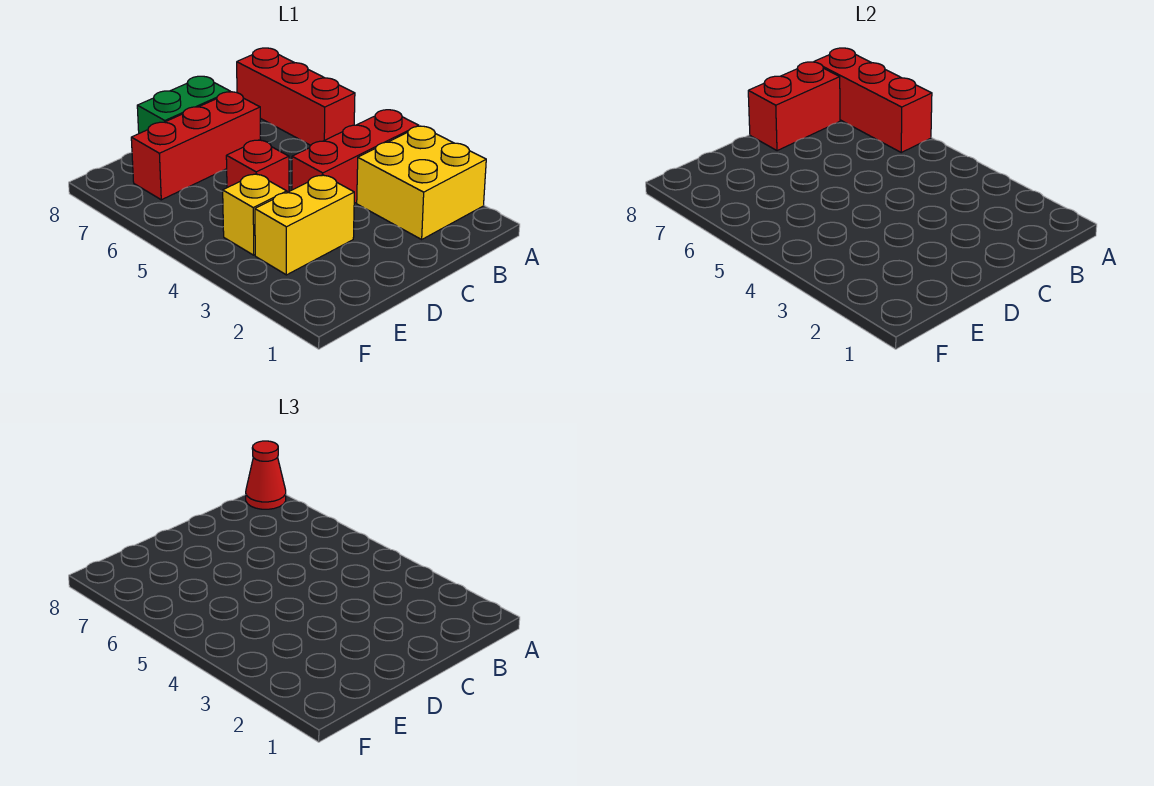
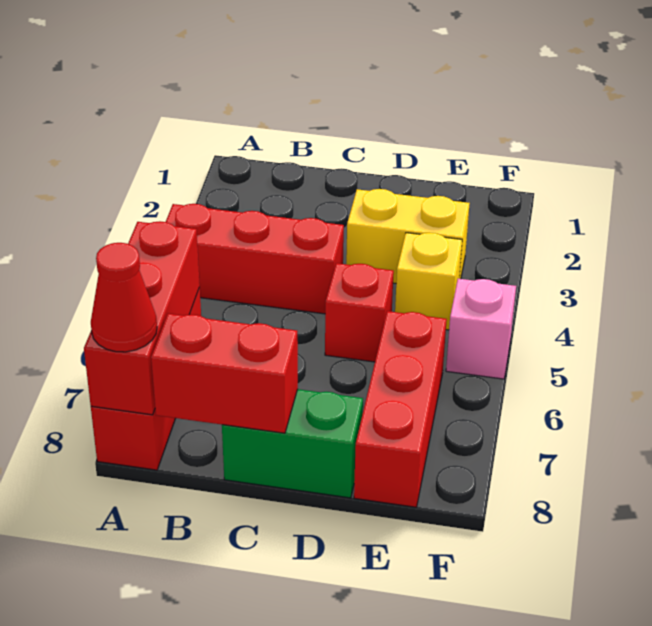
yellow brick A2:B3 level 1 -> none
red brick C7:E7 level 1 -> red brick E6:E8 level 1
none -> pink brick F5 level 1

